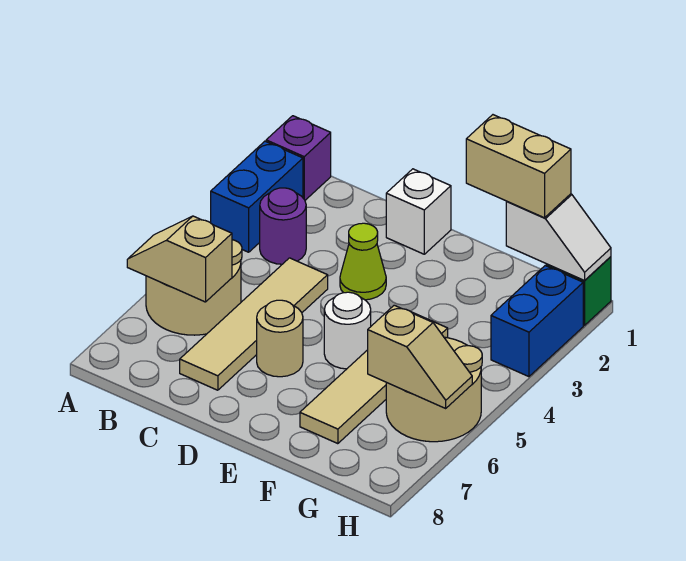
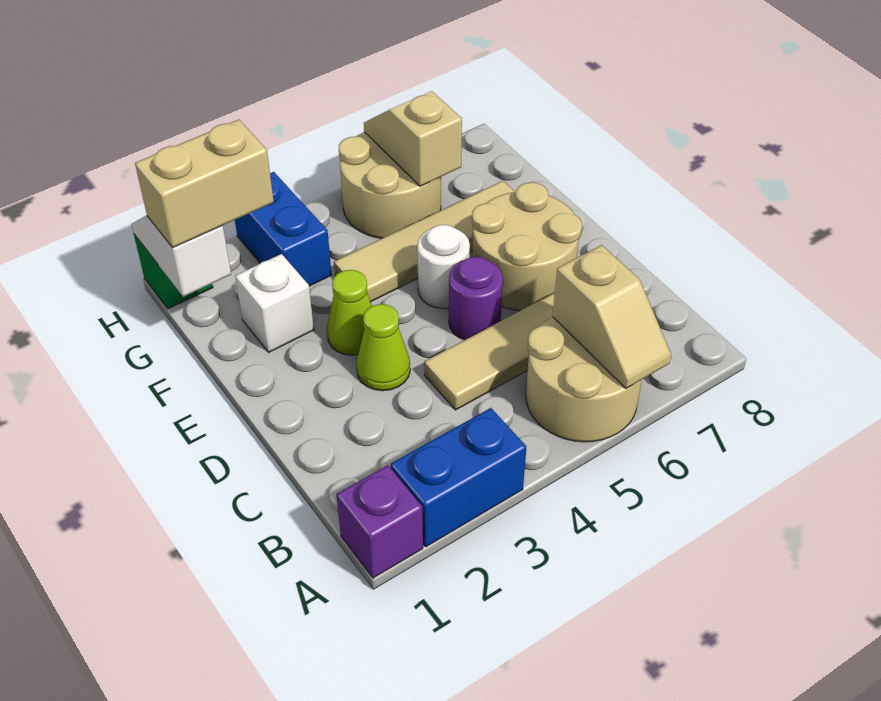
purple round brick B3 level 1 -> purple round brick D5 level 1
white brick D1 level 1 -> white brick F2 level 1
tan round brick D6 level 1 -> tan round brick D6:E7 level 1
none -> lime cone E3 level 1
tan brick F1:G1 level 3 -> tan brick G1:G2 level 3
blue brick H2:H3 level 1 -> blue brick G3:H3 level 1

